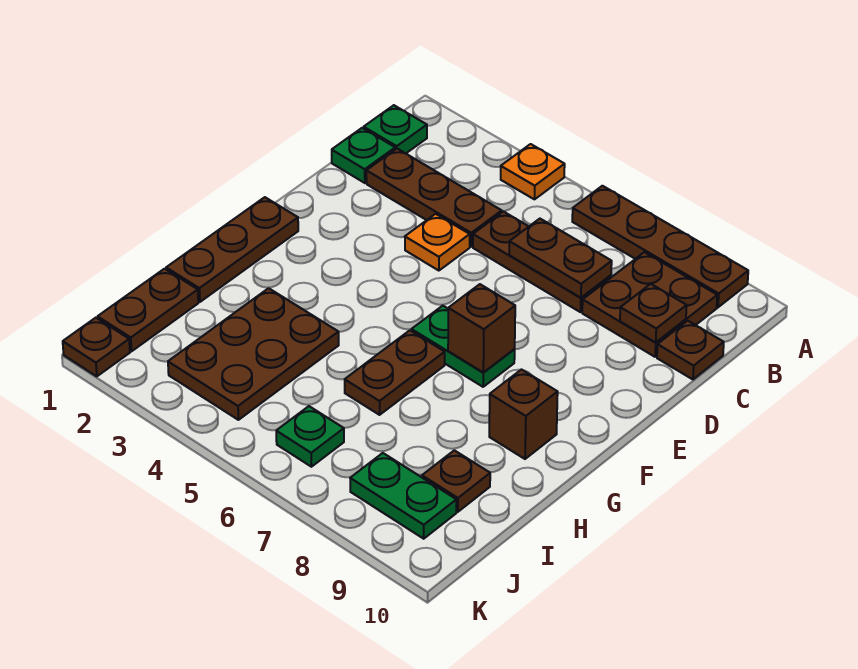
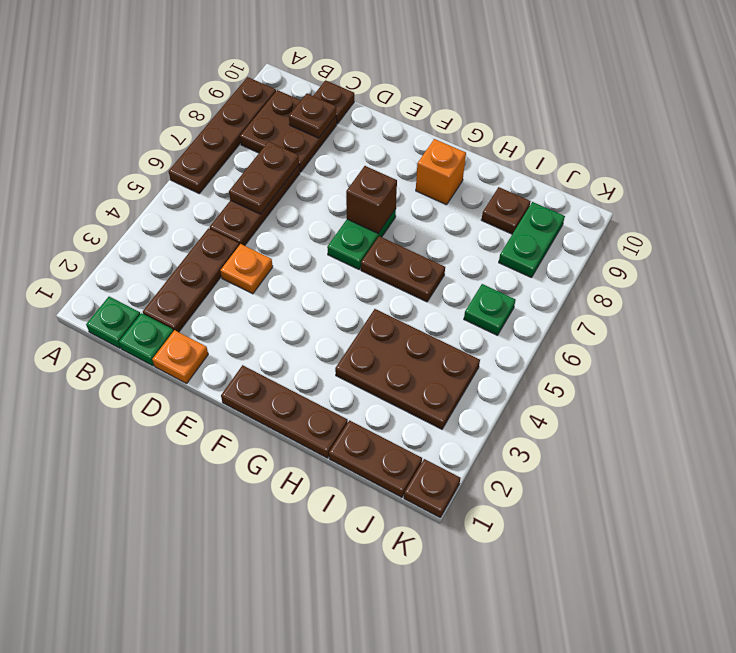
orange plate A4 level 1 -> orange plate D1 level 1
brown brick G9 level 1 -> orange brick G9 level 1

